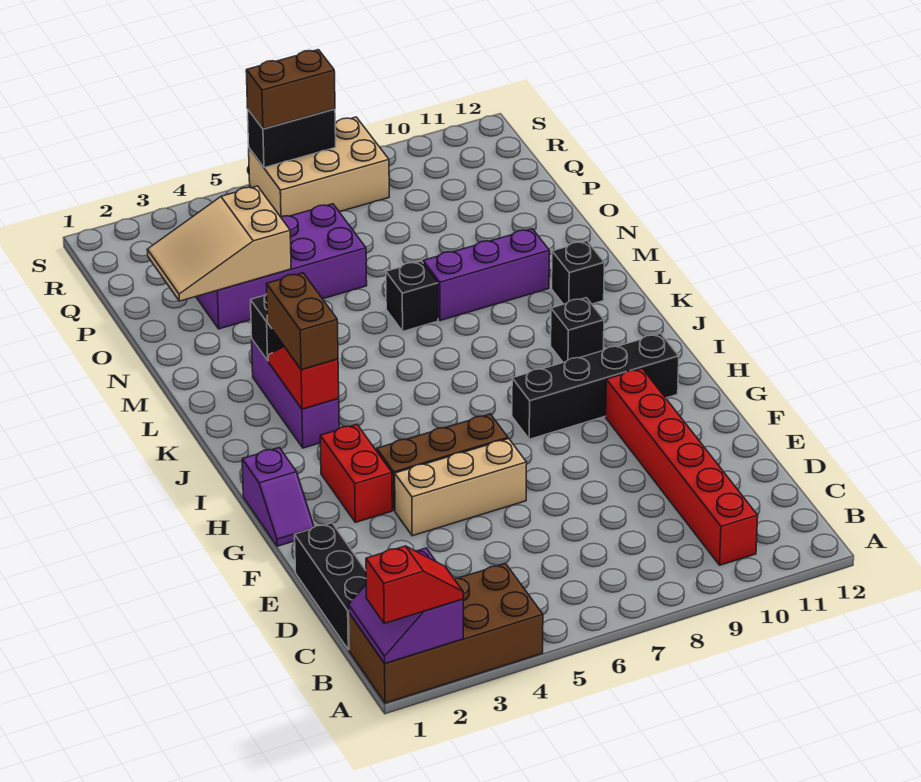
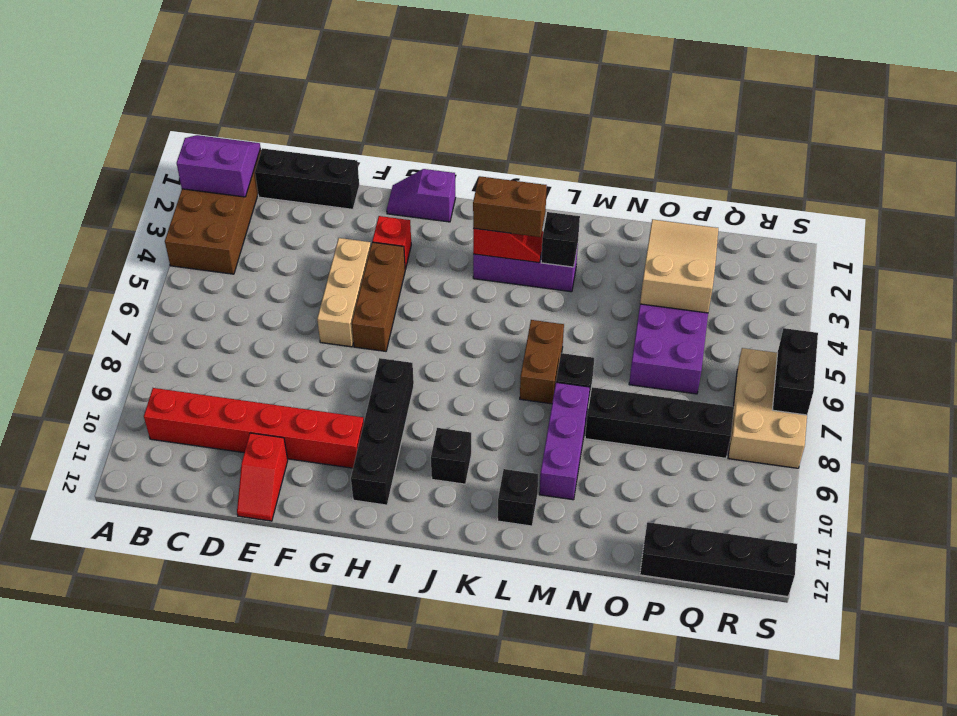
red slope A1:A2 level 3 top 1 -> red slope E11:E12 level 1 top 11
red brick G3:H3 level 1 -> red brick G3 level 1
none -> black brick N8:Q8 level 1
none -> black brick P12:S12 level 1
brown brick S6:S7 level 3 -> brown brick L6:L7 level 1

